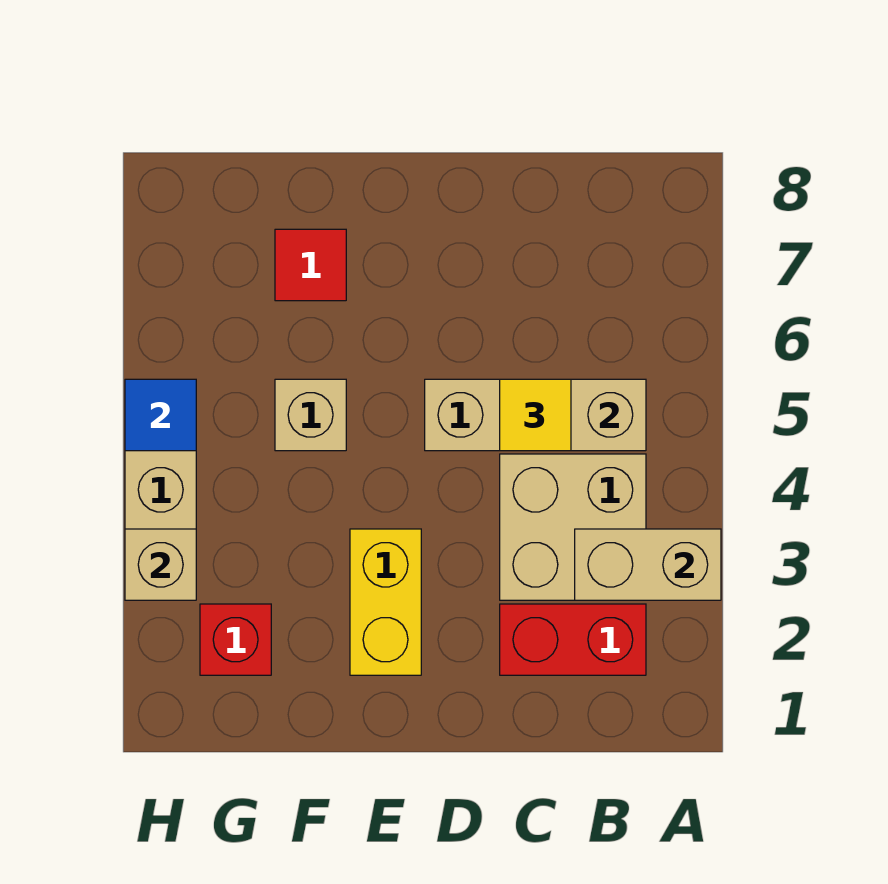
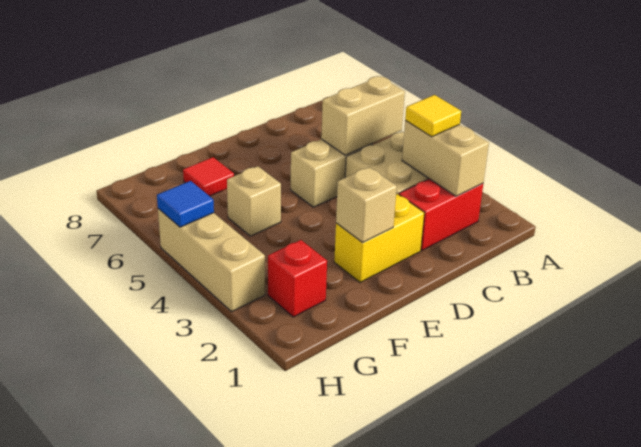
tan brick A3:B3 level 2 -> tan brick B2:B3 level 2
yellow tile C5 level 3 -> yellow tile B3 level 3
yellow brick E2:E3 level 1 -> yellow brick D2:E2 level 1
tan brick H3 level 2 -> tan brick E2 level 2

